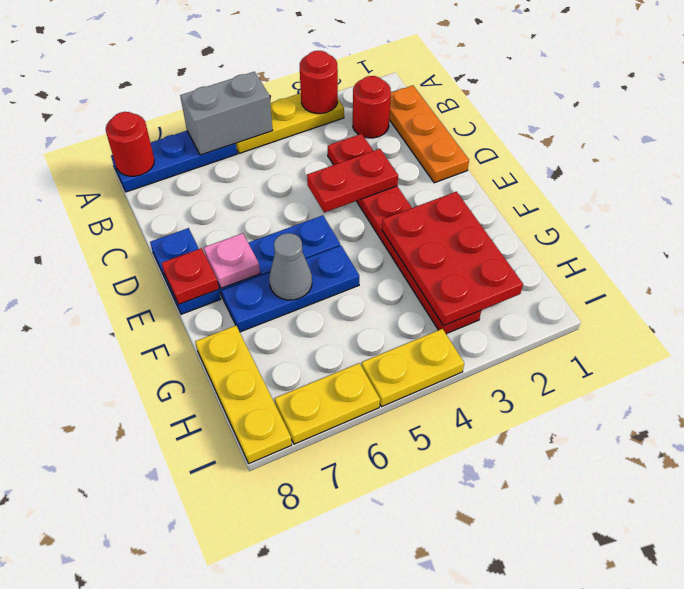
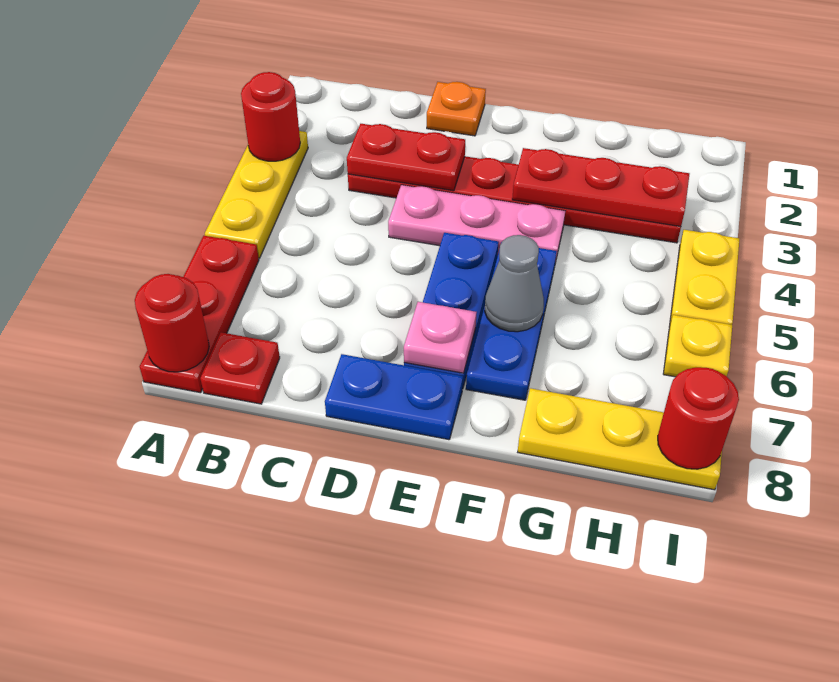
grey brick A5:A6 level 2 -> none
blue plate A6:A8 level 1 -> red plate A6:A8 level 1
orange plate B1:D1 level 1 -> orange plate D1 level 1
red round brick B2 level 1 -> red round brick I8 level 2
red plate D3:D4 level 2 -> red plate C3:D3 level 2
none -> pink plate D4:F4 level 1
red plate E8 level 2 -> red plate B8 level 1
red plate F2:H3 level 2 -> red plate F3:H3 level 2
yellow plate I6:I7 level 1 -> yellow plate I6 level 1

